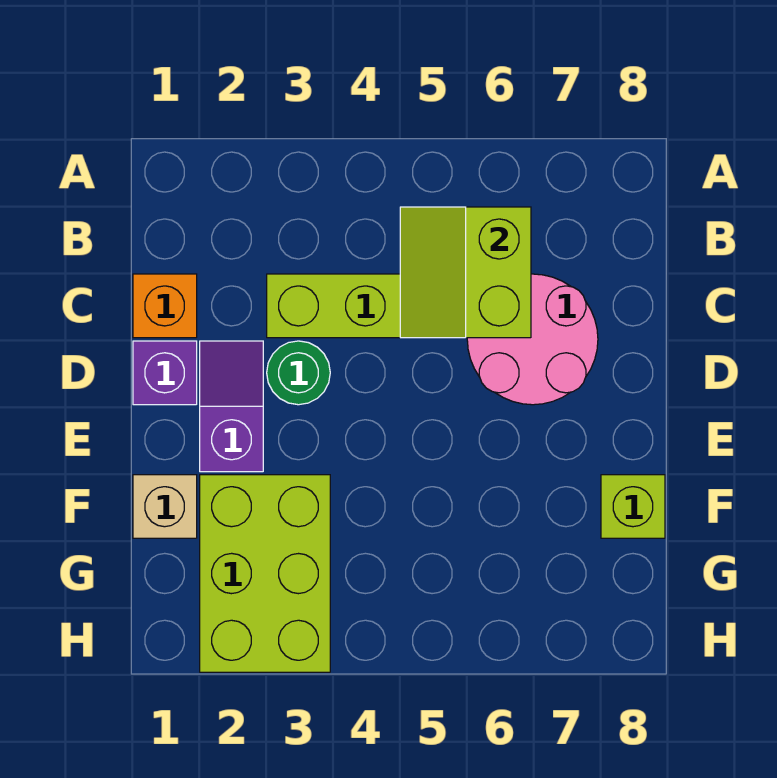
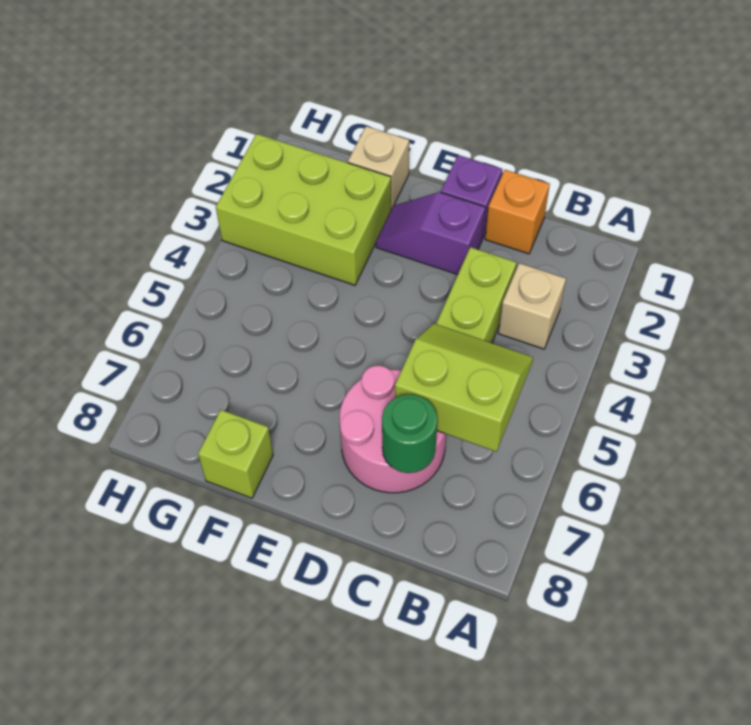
none -> tan brick B3 level 1
purple slope D2:E2 level 1 top E -> purple slope D2:E2 level 1 top D
green round brick D3 level 1 -> green round brick C7 level 2

